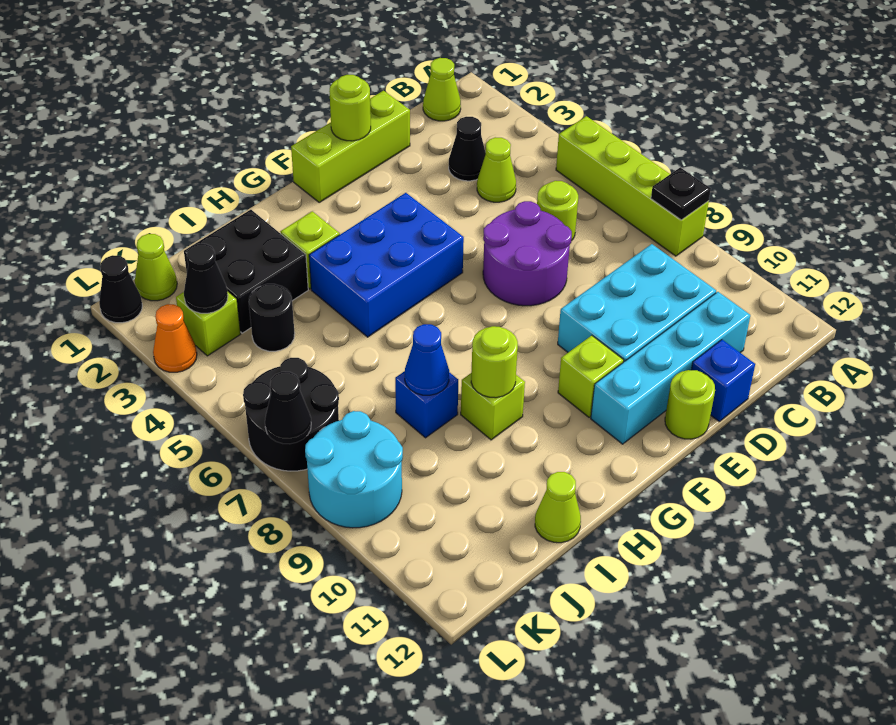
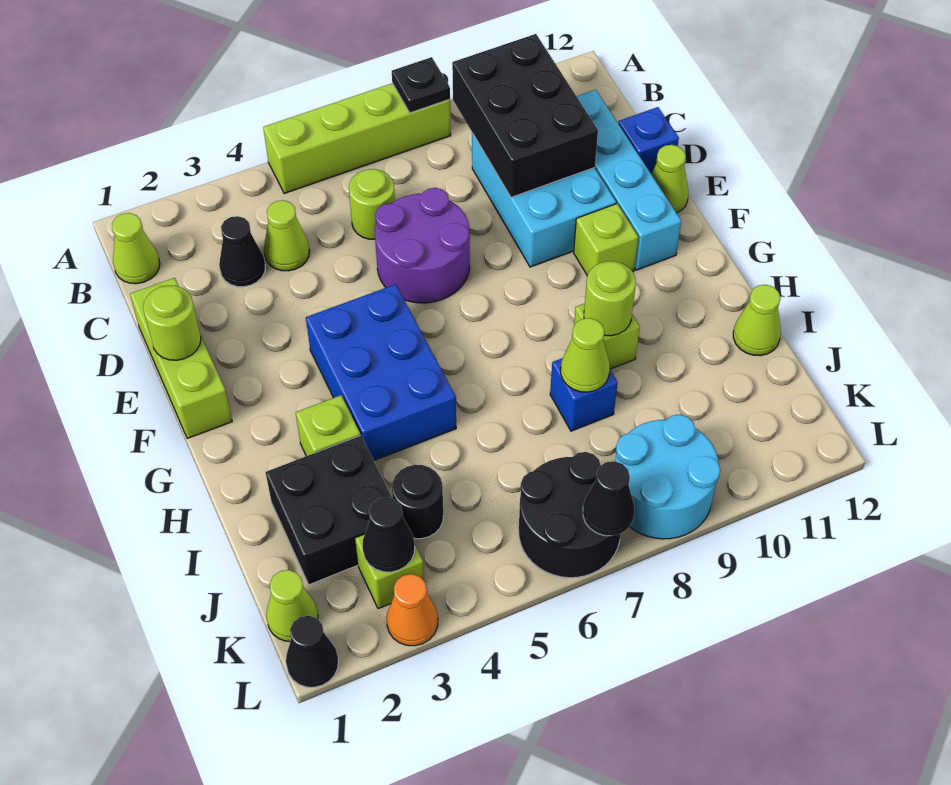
none -> black brick B9:D10 level 2
lime round brick E12 level 1 -> lime cone E12 level 1
blue cone I8 level 2 -> lime cone I8 level 2

